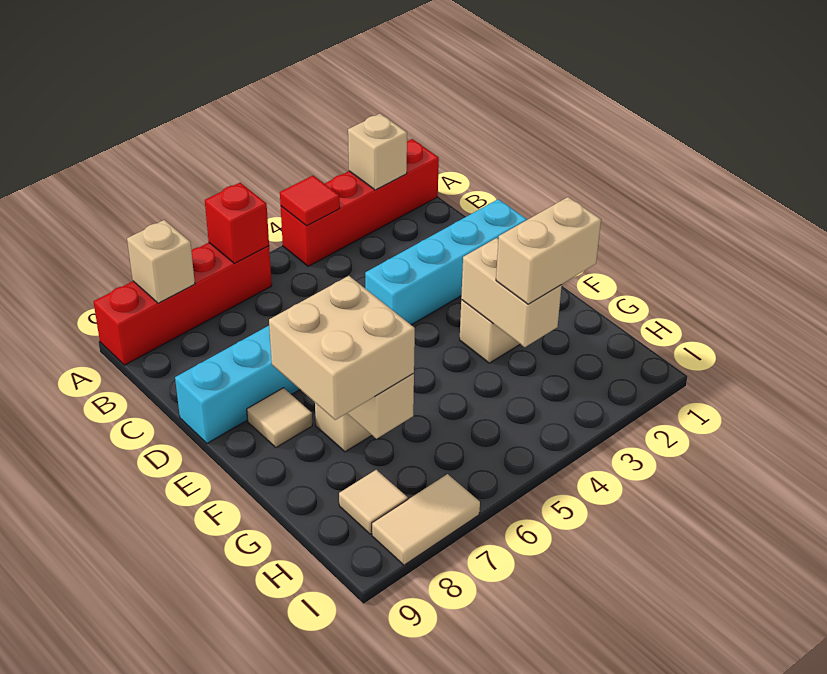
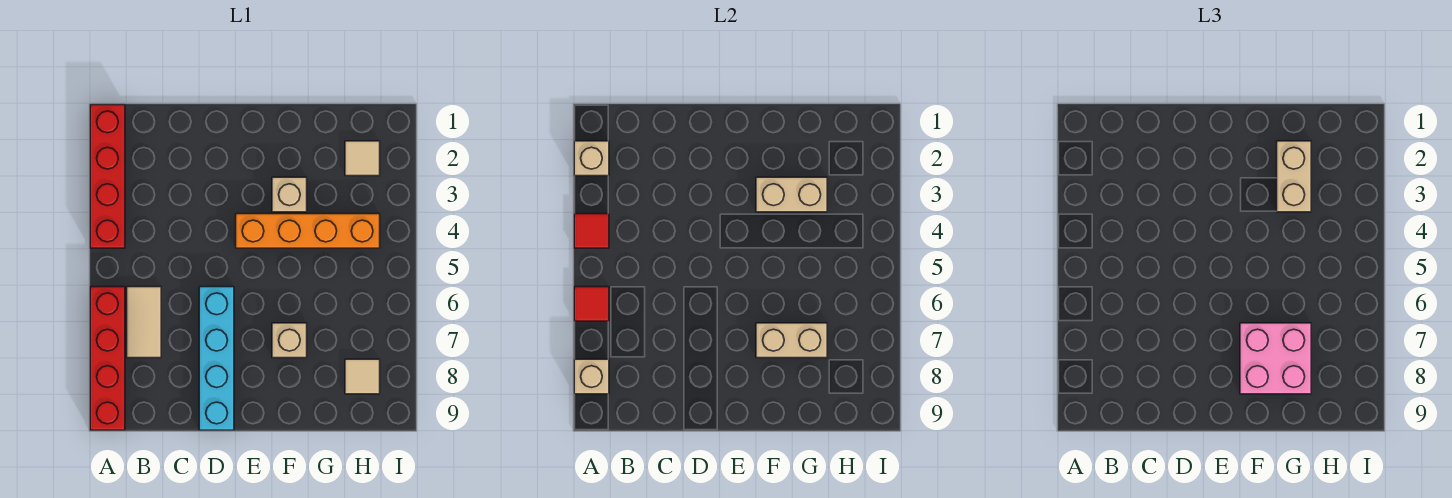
red brick A6 level 2 -> red tile A6 level 2
cyan brick D1:D4 level 1 -> none
none -> orange brick E4:H4 level 1
tan tile E8 level 1 -> tan tile H2 level 1
tan brick F7:G8 level 3 -> pink brick F7:G8 level 3
tan tile I7:I8 level 1 -> tan tile B6:B7 level 1

